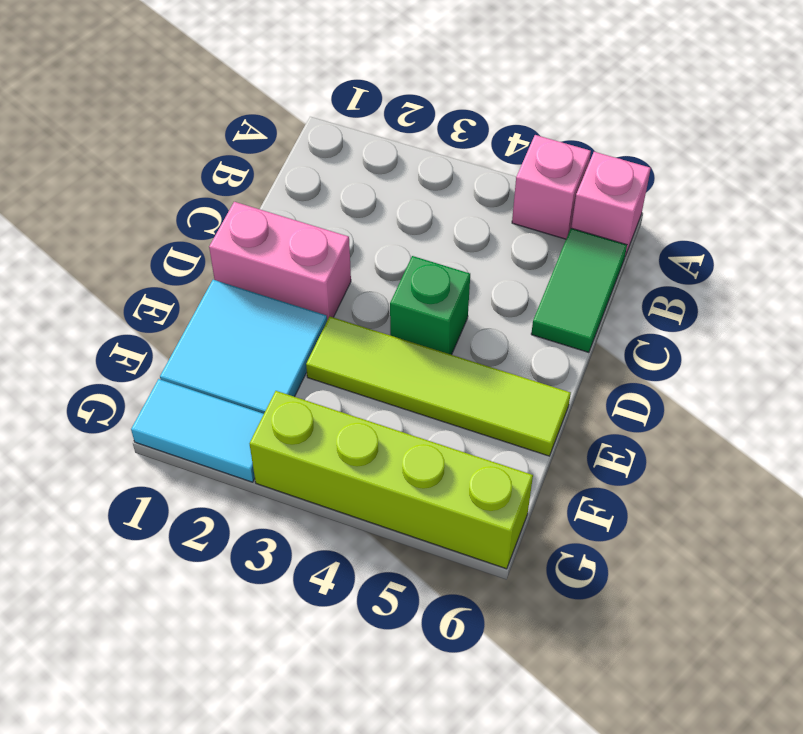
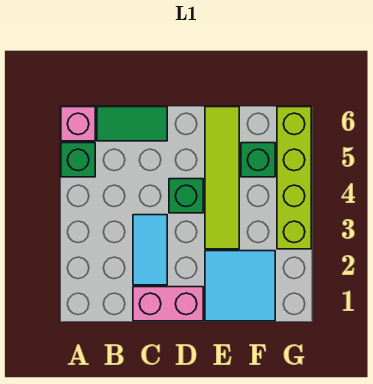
pink brick A5 level 1 -> green brick A5 level 1
pink brick D1:D2 level 1 -> pink brick C1:D1 level 1
none -> green brick F5 level 1
cyan tile G1:G2 level 1 -> cyan tile C2:C3 level 1

